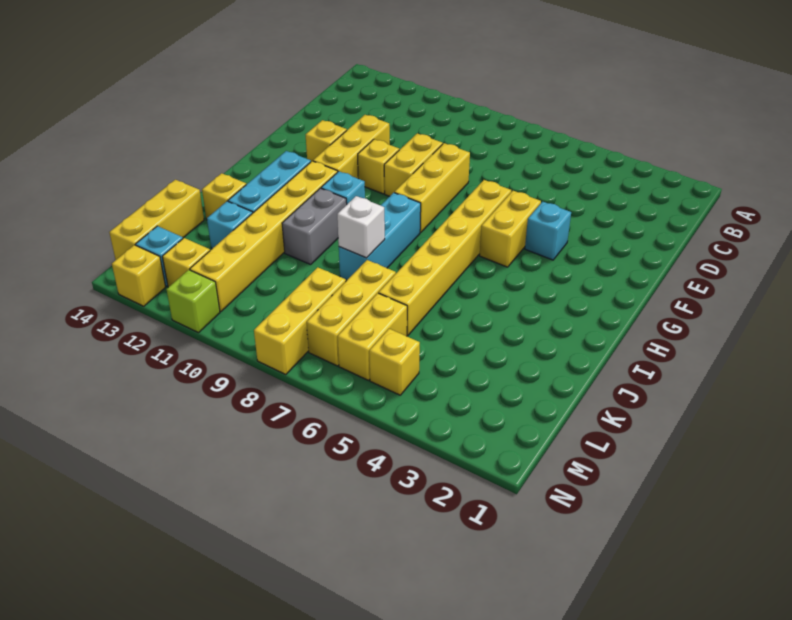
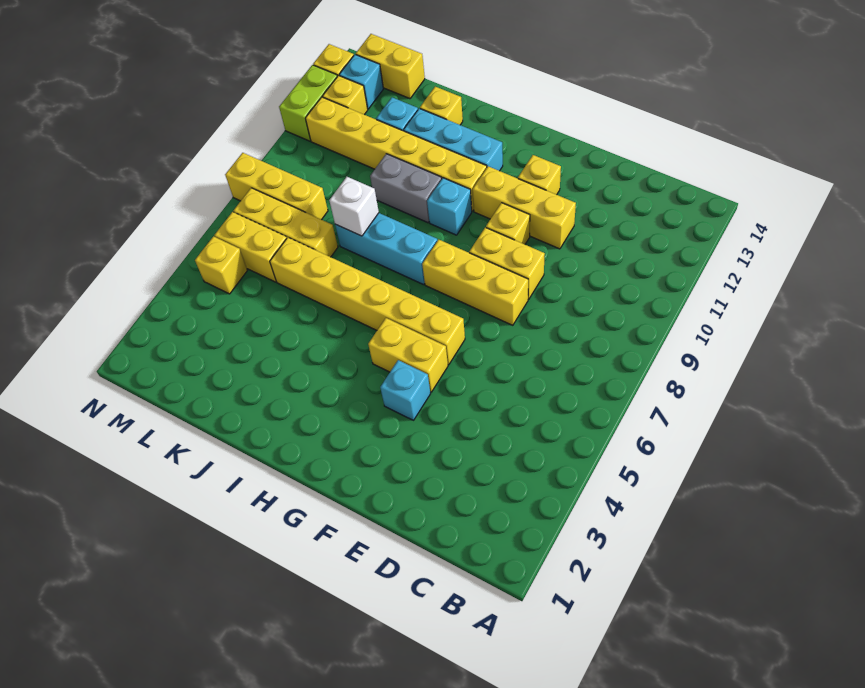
yellow brick K14:M14 level 1 -> yellow brick L14:M14 level 1
lime brick N11 level 1 -> lime brick N11:N12 level 1

